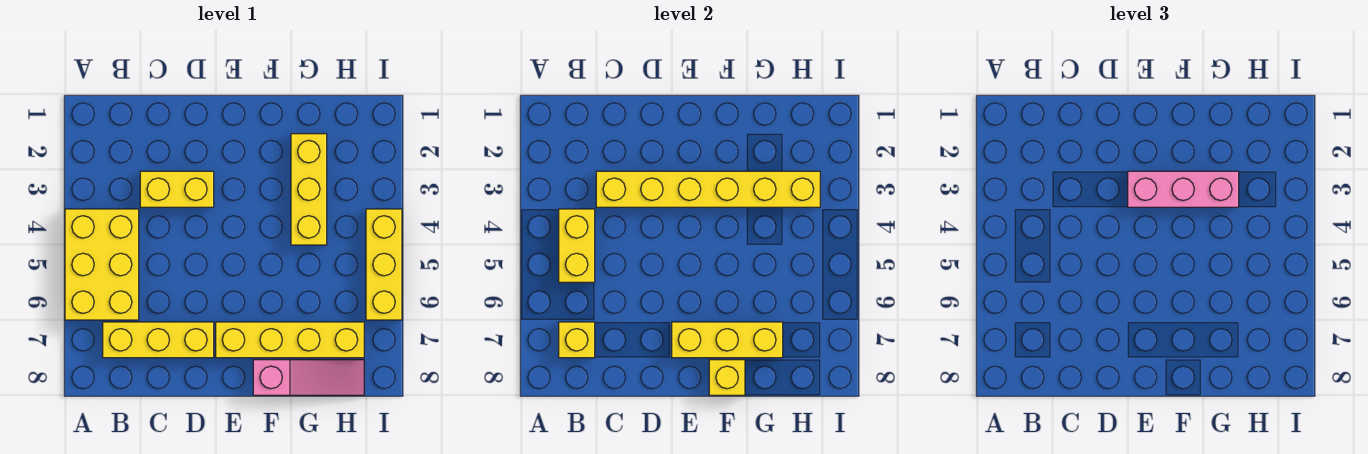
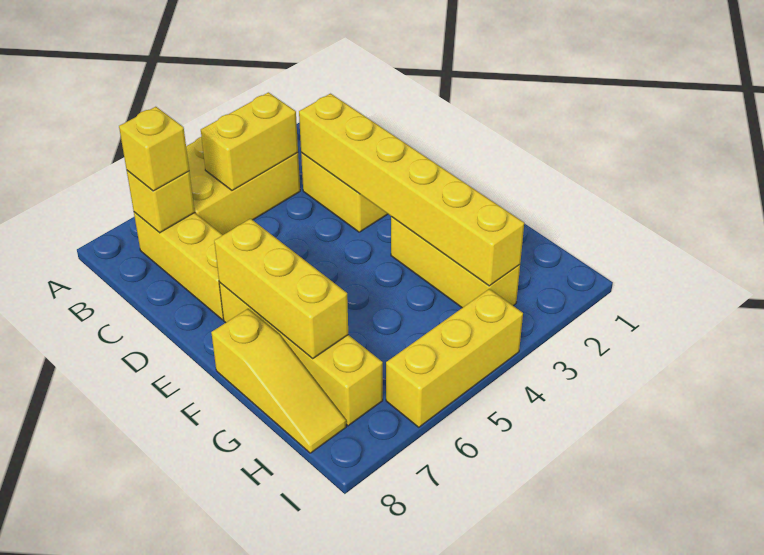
pink brick E3:G3 level 3 -> none
pink slope F8:H8 level 1 top F -> yellow slope F8:H8 level 1 top F
yellow brick F8 level 2 -> yellow brick B7 level 3
yellow brick G2:G4 level 1 -> yellow brick F3:H3 level 1

